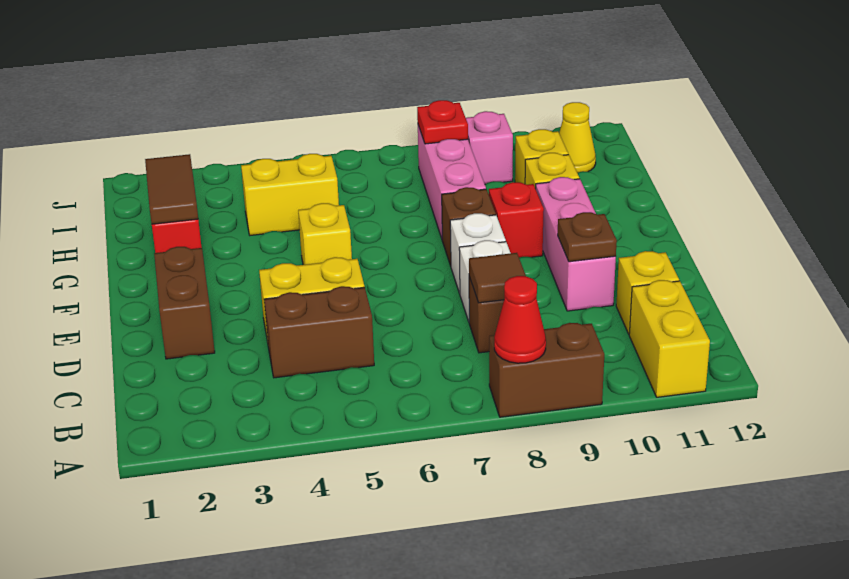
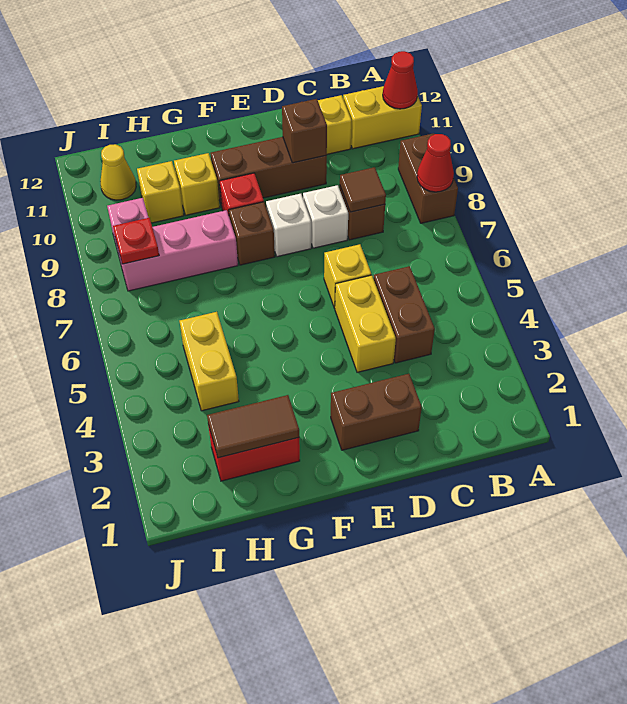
none -> red cone A11 level 2
pink brick D10:F10 level 1 -> brown brick D10:F10 level 1
brown plate D10 level 2 -> brown brick D10 level 2
yellow brick F5 level 1 -> yellow brick D6 level 1

